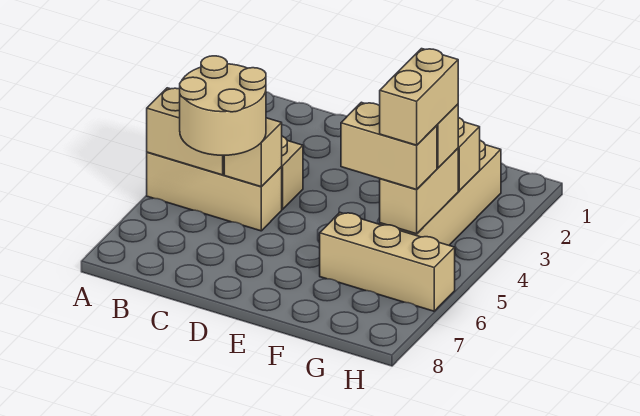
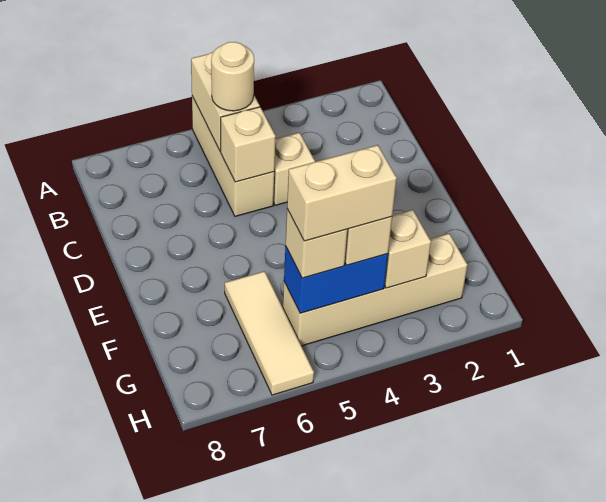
tan round brick B5:C6 level 3 -> tan round brick B5 level 3
tan brick F5:G5 level 3 -> tan brick G5 level 3
tan brick F6:H6 level 1 -> tan tile F6:H6 level 1
tan brick G4:G5 level 2 -> blue brick G4:G5 level 2

